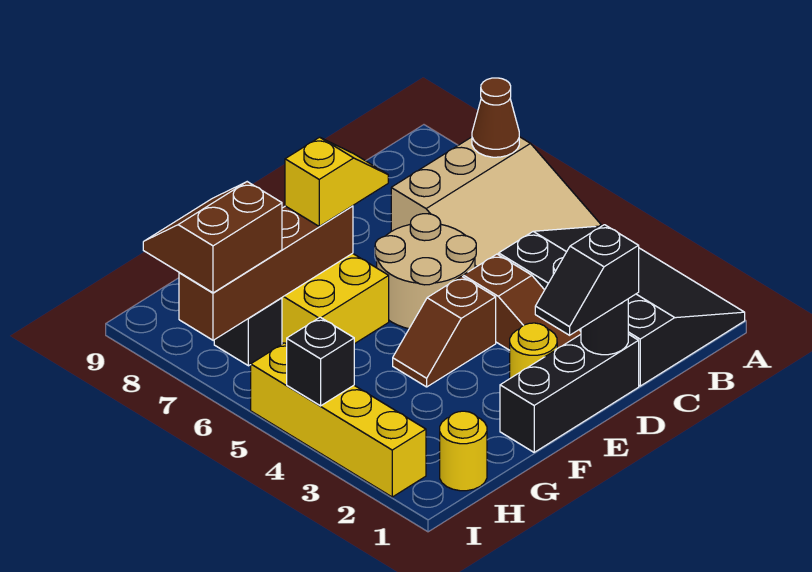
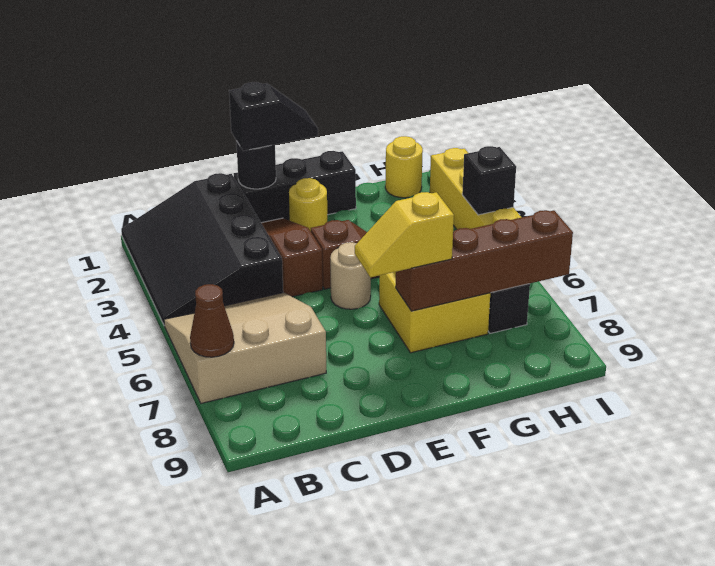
tan round brick D5:E6 level 1 -> tan round brick E5 level 1
brown slope H7:I8 level 3 top 7 -> none

